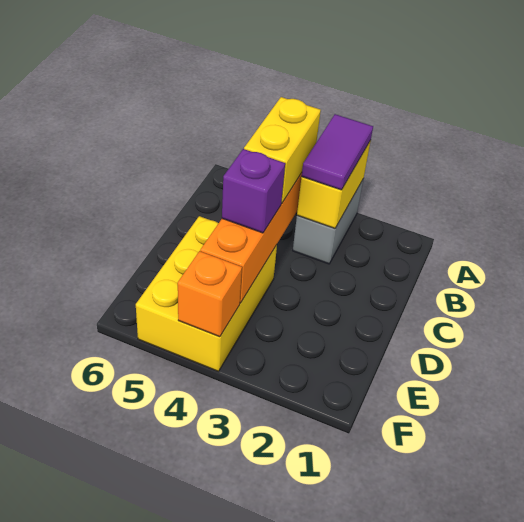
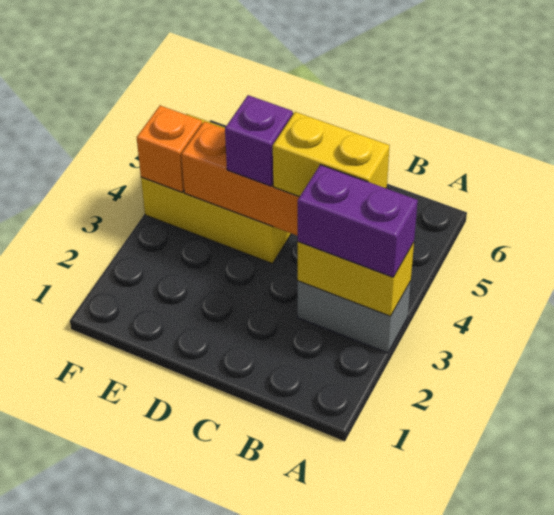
purple tile A3:B3 level 3 -> purple brick A3:B3 level 3

